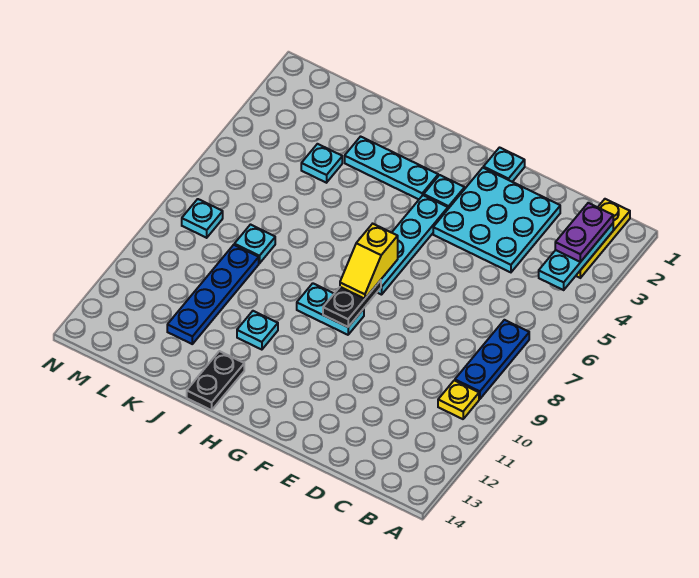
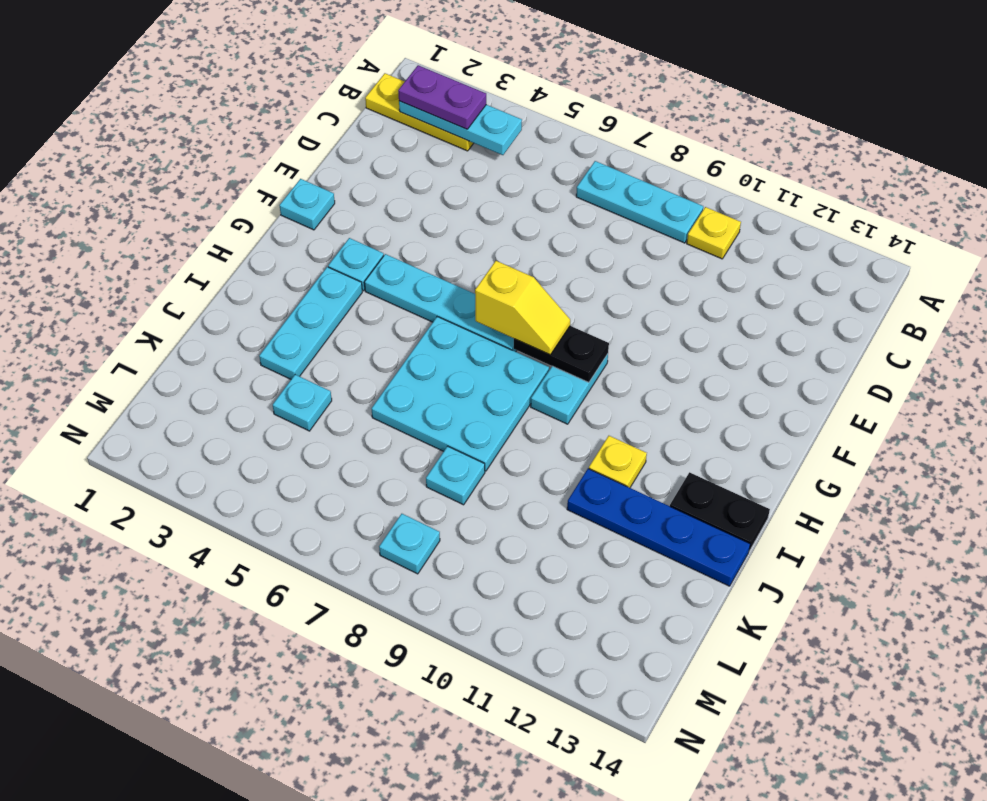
blue plate B7:B9 level 1 -> cyan plate B7:B9 level 1
cyan plate D2:F4 level 1 -> cyan plate H6:J8 level 1
cyan plate I11 level 1 -> yellow plate I11 level 1
blue plate K9:K12 level 1 -> blue plate J11:J14 level 1

